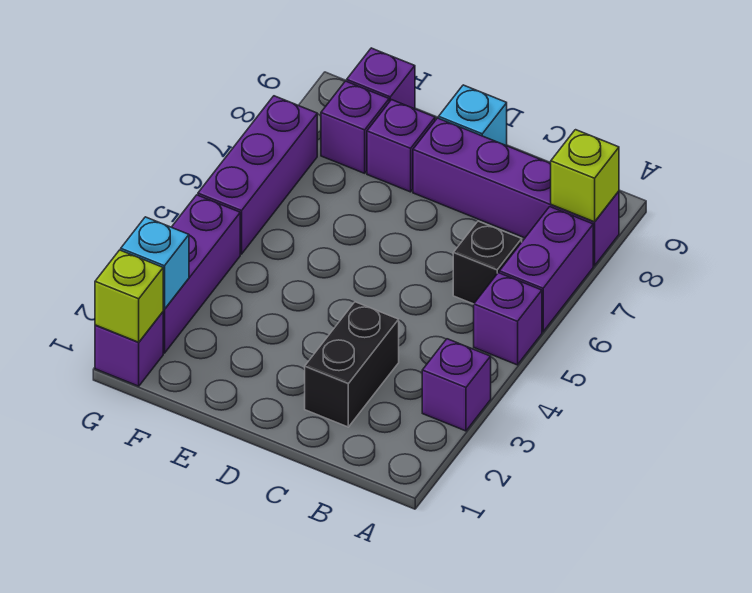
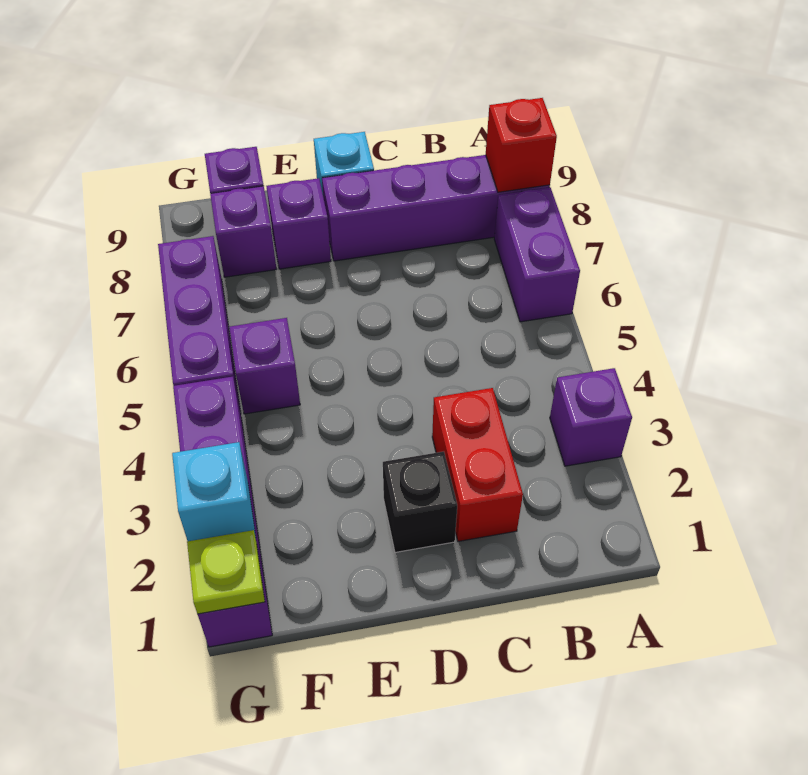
purple brick A5 level 1 -> purple brick F5 level 1
lime brick A8 level 2 -> red brick A8 level 2
black brick B6 level 1 -> black brick D2 level 1
black brick C2:C3 level 1 -> red brick C2:C3 level 1
lime brick G1 level 2 -> lime plate G1 level 2

